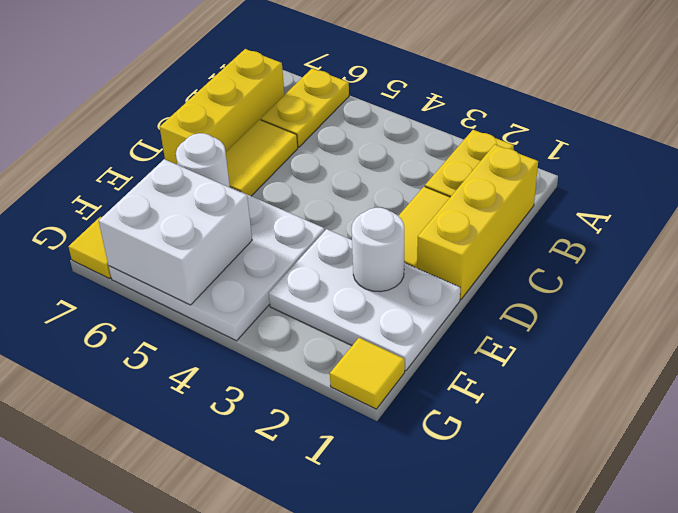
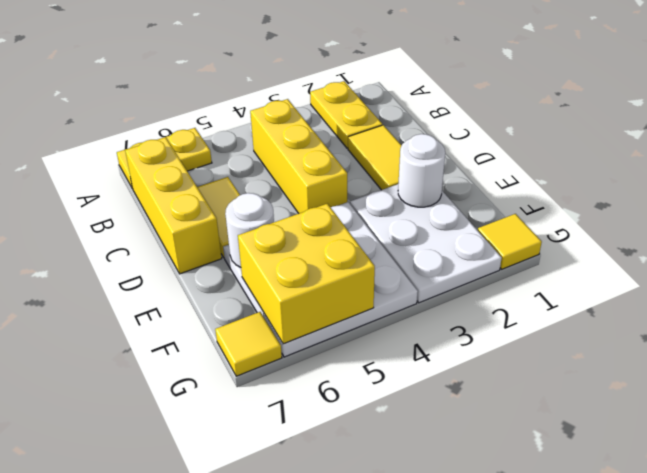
yellow plate A6:B6 level 1 -> yellow plate A6:A7 level 1
yellow brick B1:D1 level 1 -> yellow brick B4:D4 level 1
white plate E1:F3 level 1 -> white plate E2:G3 level 1
white brick F5:G6 level 2 -> yellow brick F5:G6 level 2

